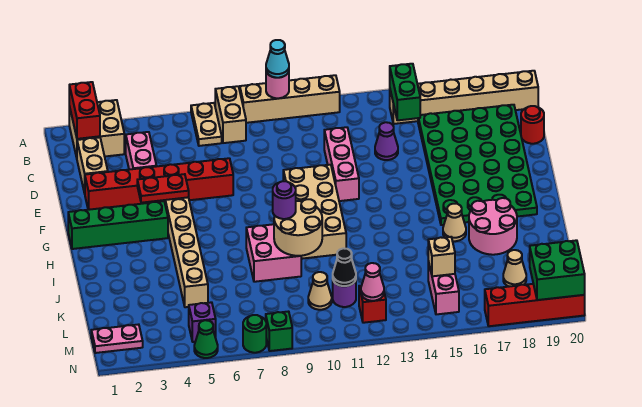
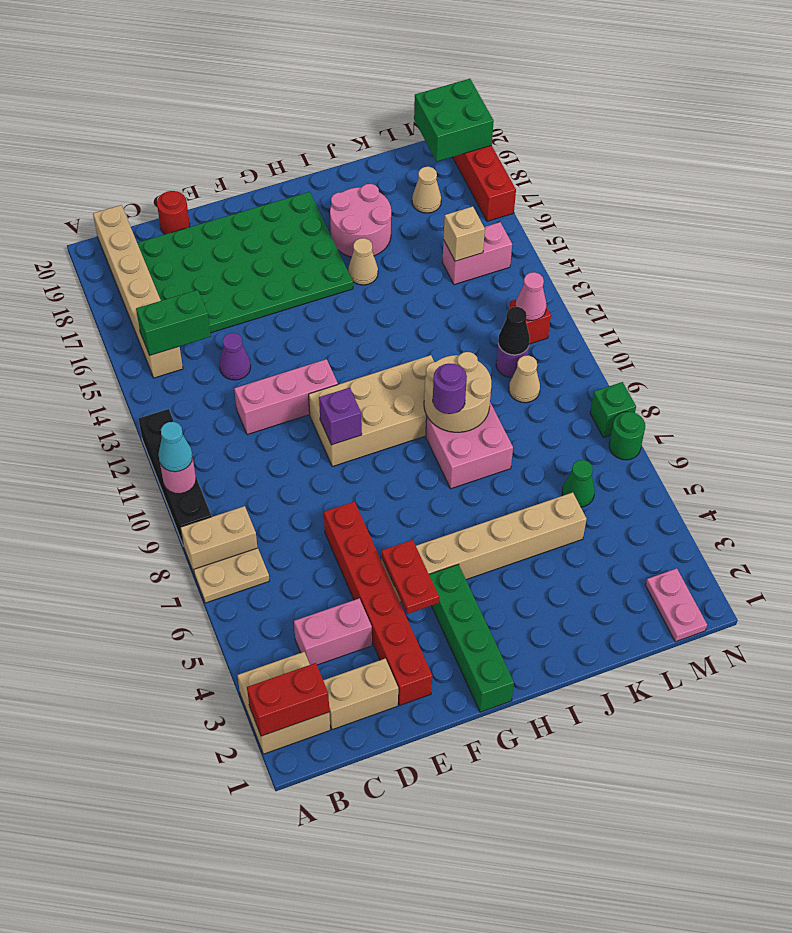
tan brick A9:A12 level 1 -> black brick A9:A12 level 1
purple brick M5 level 1 -> purple brick F10 level 2
green cone N5 level 1 -> green cone L6 level 1

